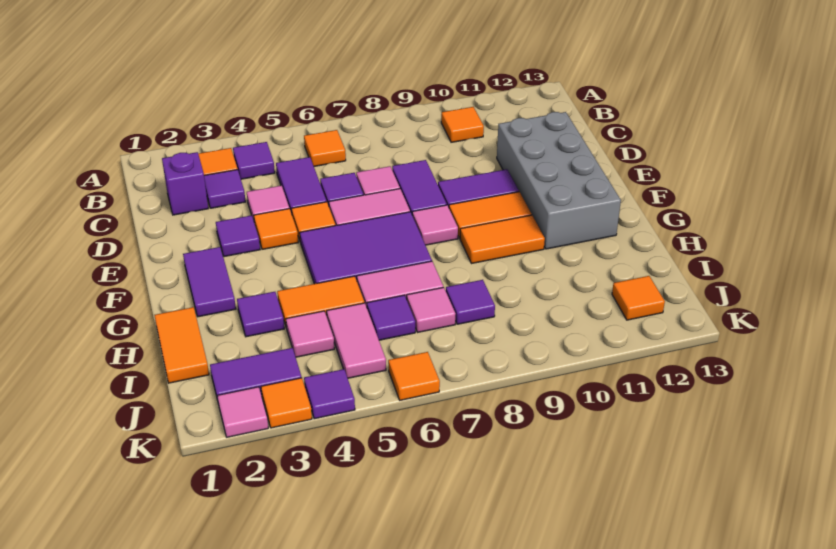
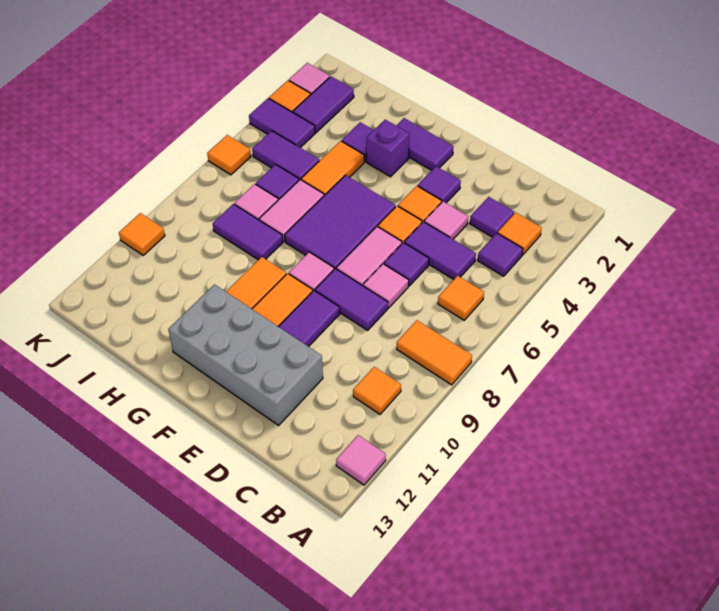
purple brick C2 level 1 -> purple brick G3 level 1
orange tile H1:I1 level 1 -> orange tile A8:B8 level 1
pink tile I4 level 1 -> pink tile A12 level 1
pink tile I5:J5 level 1 -> purple tile I5:J5 level 1
purple tile I8 level 1 -> purple tile H8:I8 level 1
orange tile J12 level 1 -> orange tile K10 level 1
purple tile K4 level 1 -> purple tile J4:K4 level 1

